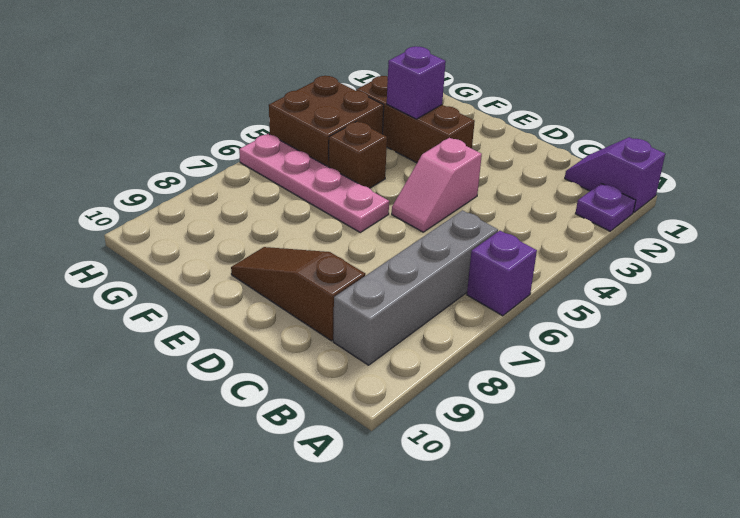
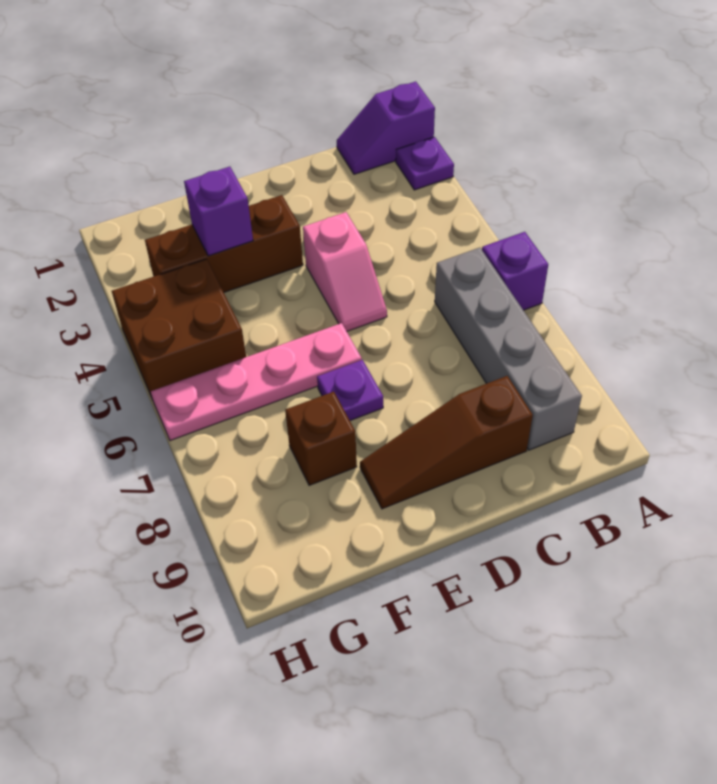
none -> purple plate E7 level 1
brown brick F5 level 1 -> brown brick F8 level 1

